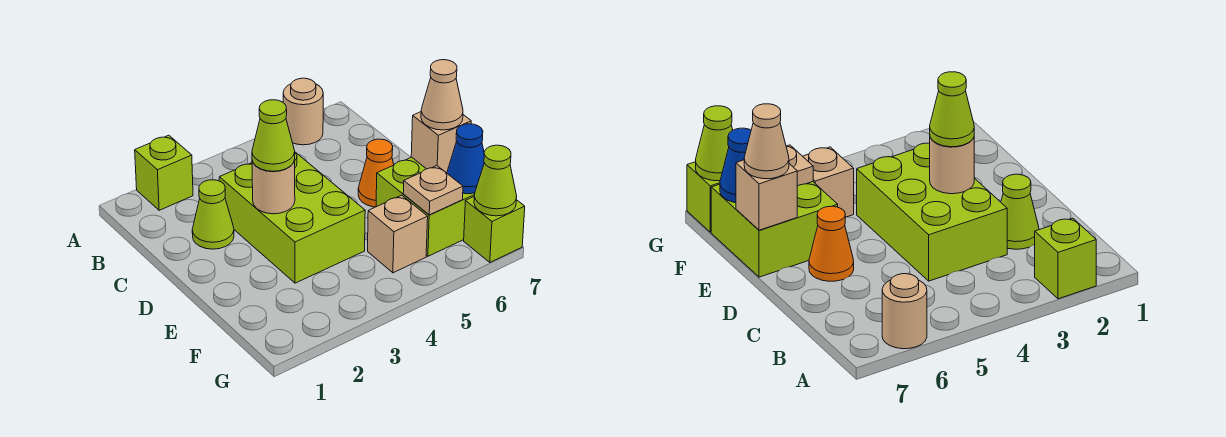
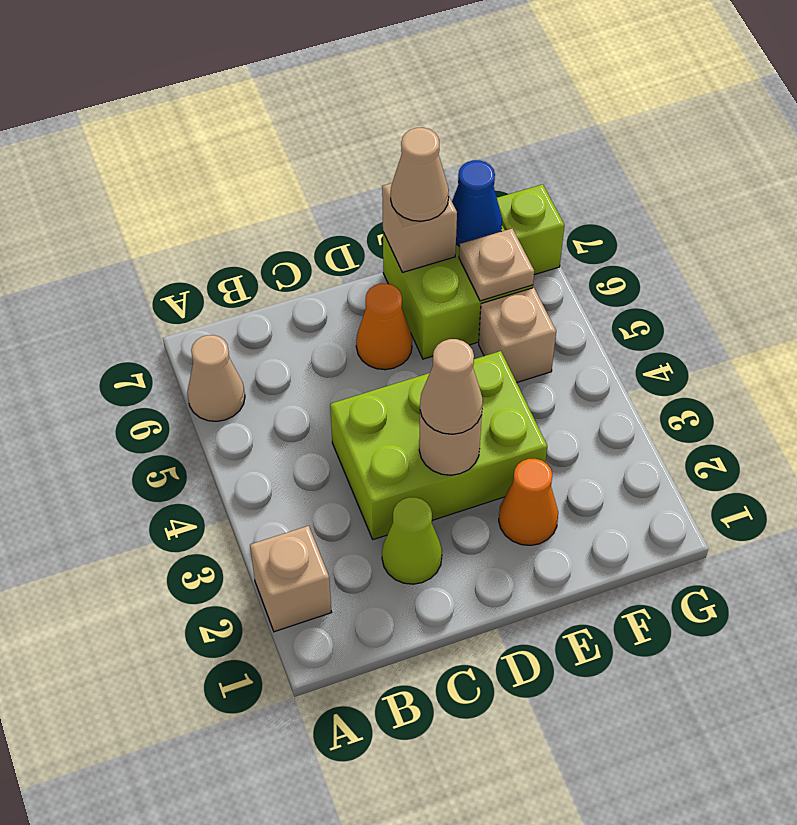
lime brick A2 level 1 -> tan brick A2 level 1
tan round brick A6 level 1 -> tan cone A6 level 1
lime cone D3 level 3 -> tan cone D3 level 3
none -> orange cone E2 level 1
lime cone G7 level 2 -> none

